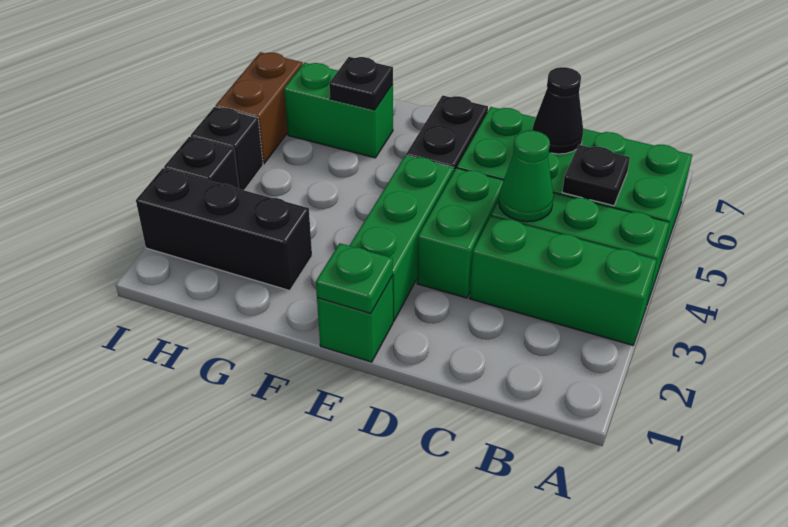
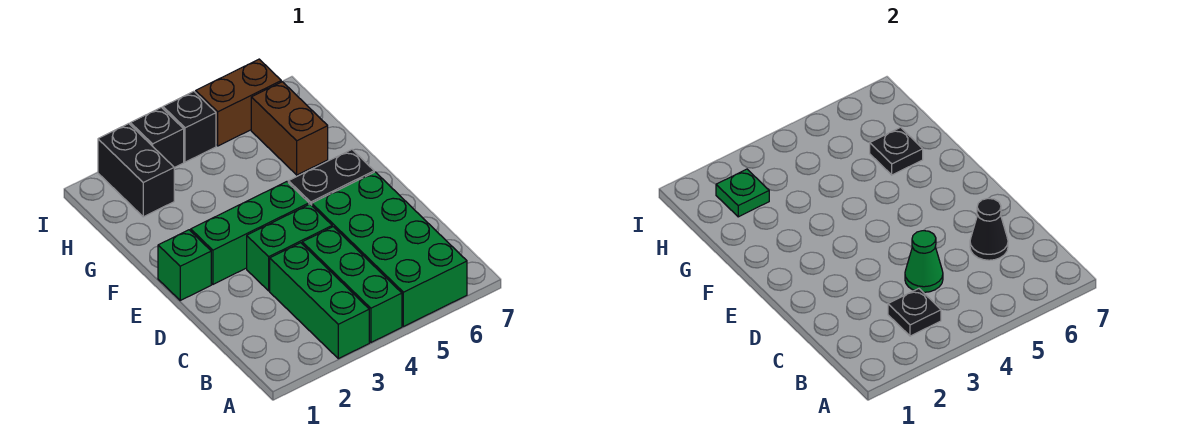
black plate B5 level 2 -> black plate B3 level 2
green plate E1 level 2 -> green plate H2 level 2
black brick G2:I2 level 1 -> black brick H2:I2 level 1
green brick G6:H6 level 1 -> brown brick G6:H6 level 1

